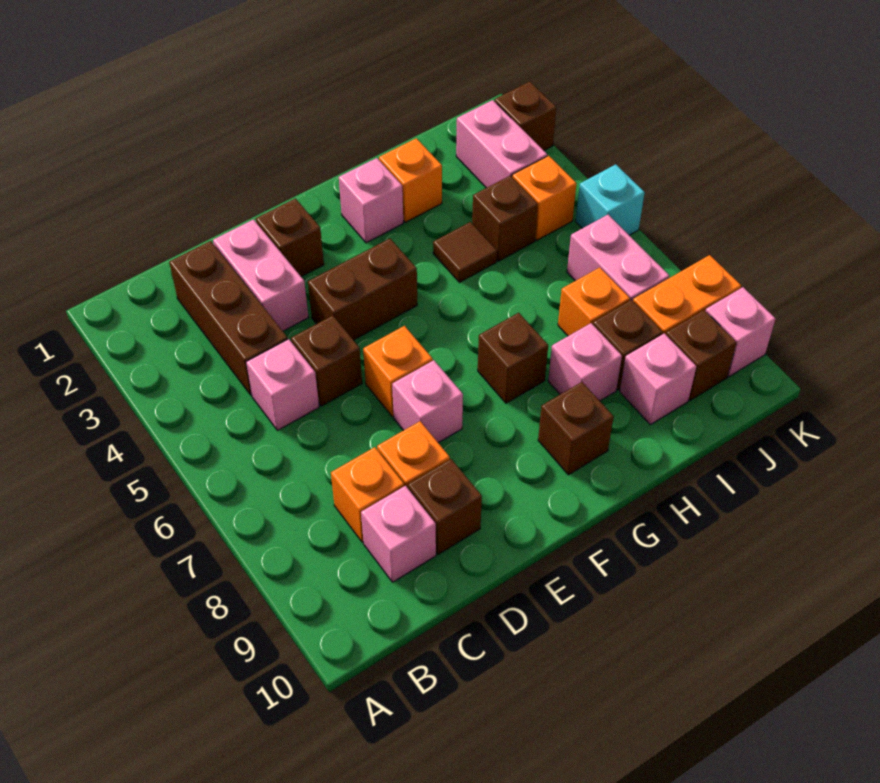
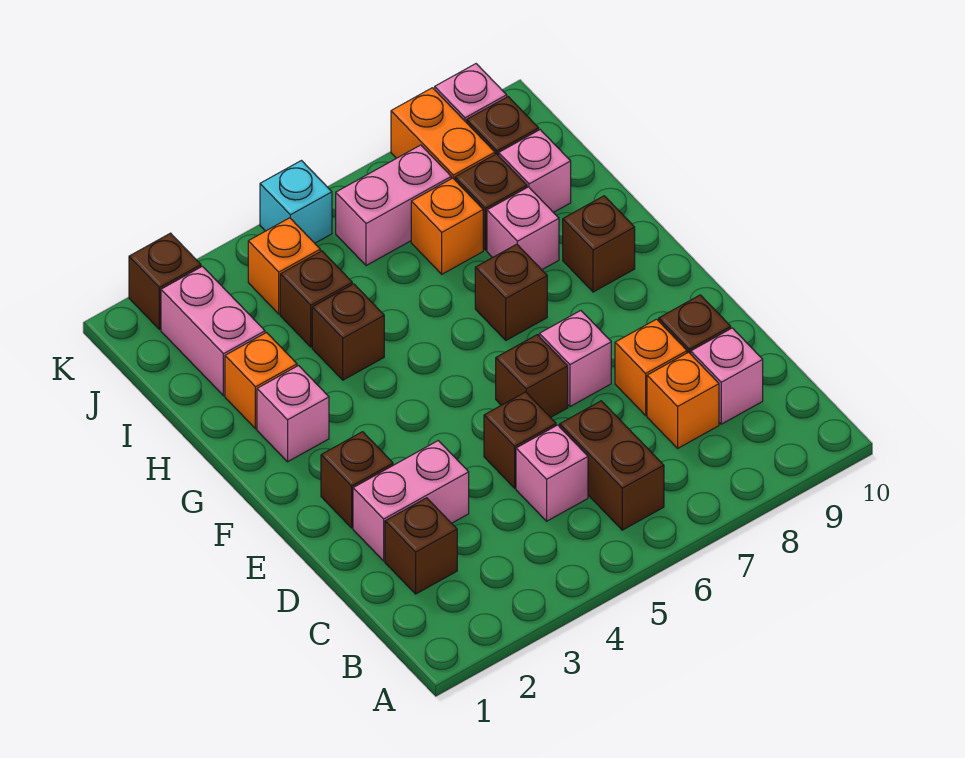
brown brick C2:C4 level 1 -> brown brick C2 level 1
brown brick E4:F4 level 1 -> brown brick B6:C6 level 1
orange brick E6 level 1 -> brown brick E6 level 1
brown tile H4 level 1 -> brown brick H4 level 1
pink brick J2:J3 level 1 -> pink brick I2:J2 level 1

